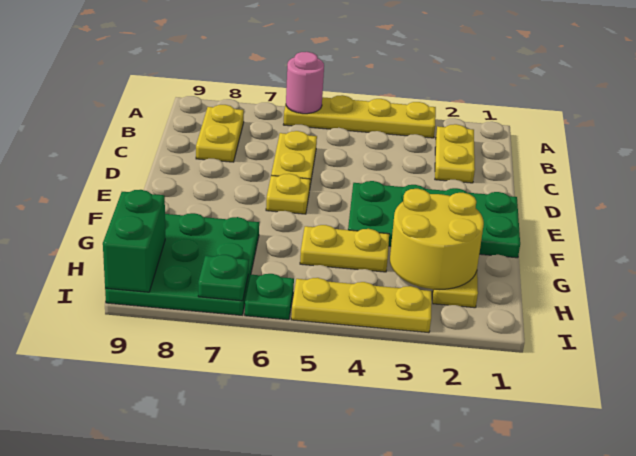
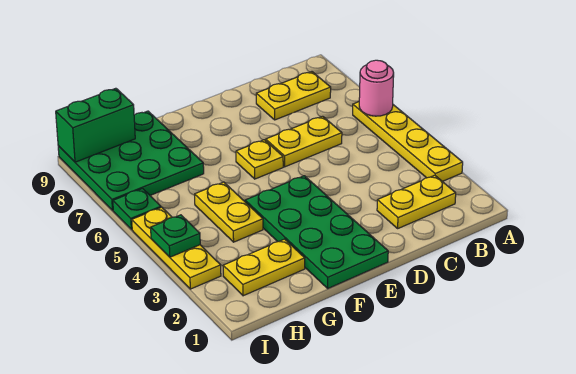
yellow round brick G2:H3 level 2 -> none
green plate I7 level 2 -> green plate I4 level 2

